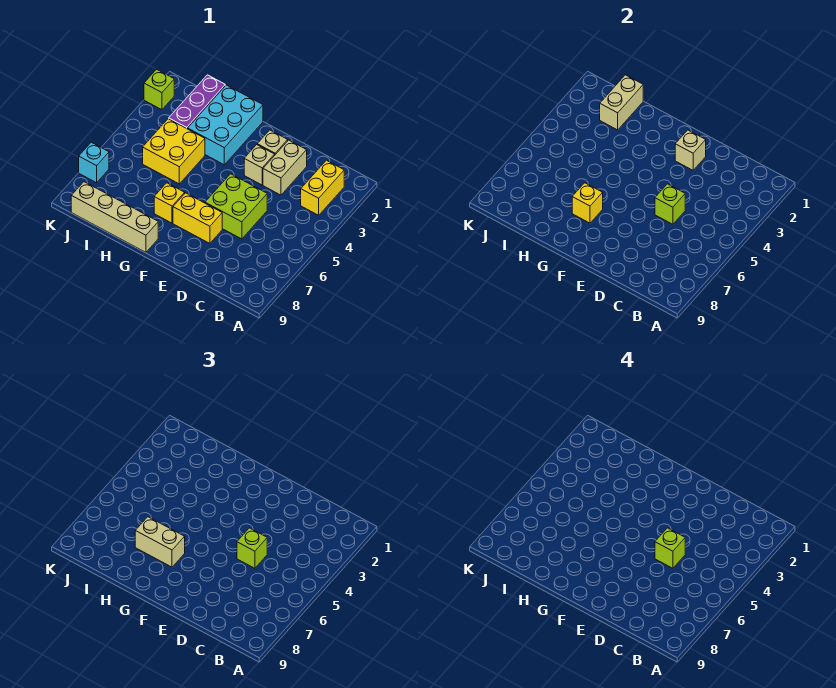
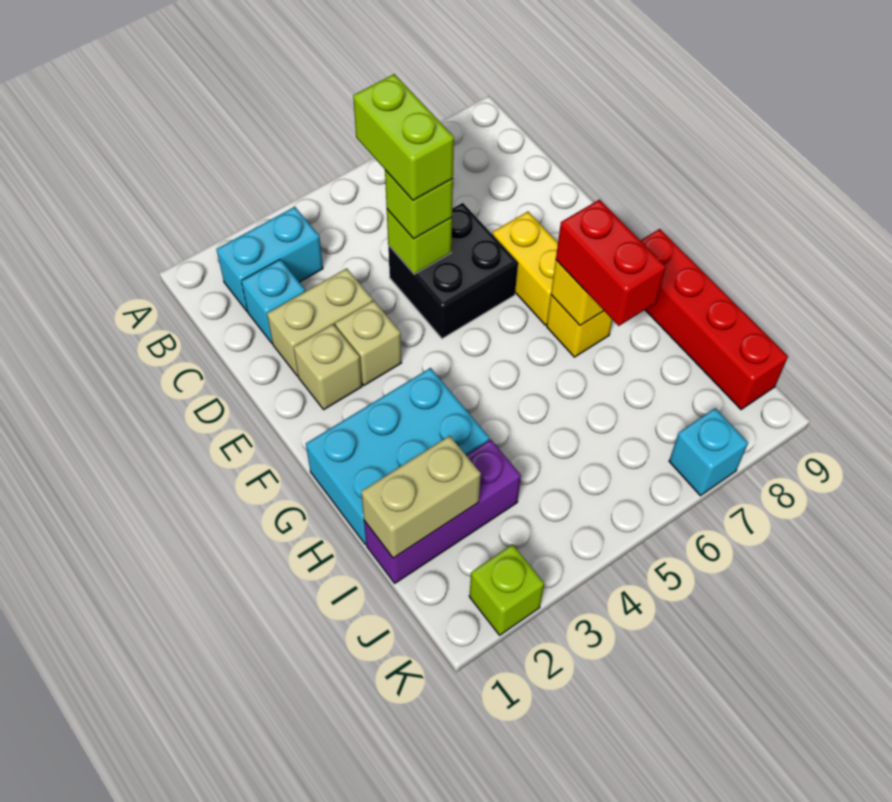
yellow brick B2:B3 level 1 -> cyan brick B2:B3 level 1
none -> cyan brick C2 level 1
lime brick D5:E6 level 1 -> black brick D5:E6 level 1
lime brick D5 level 4 -> lime brick C5:D5 level 4
tan brick E2 level 2 -> none
tan brick G7:H7 level 3 -> red brick G7:H7 level 3
tan brick G9:J9 level 1 -> red brick G9:J9 level 1
yellow brick H4:I5 level 1 -> none

